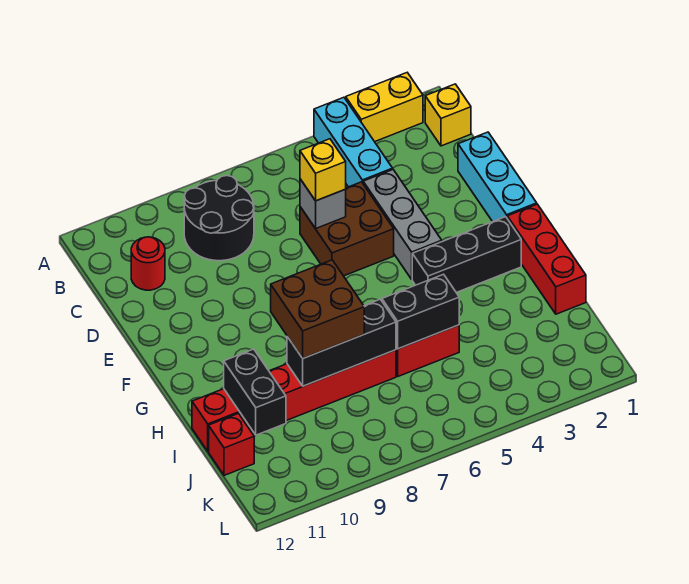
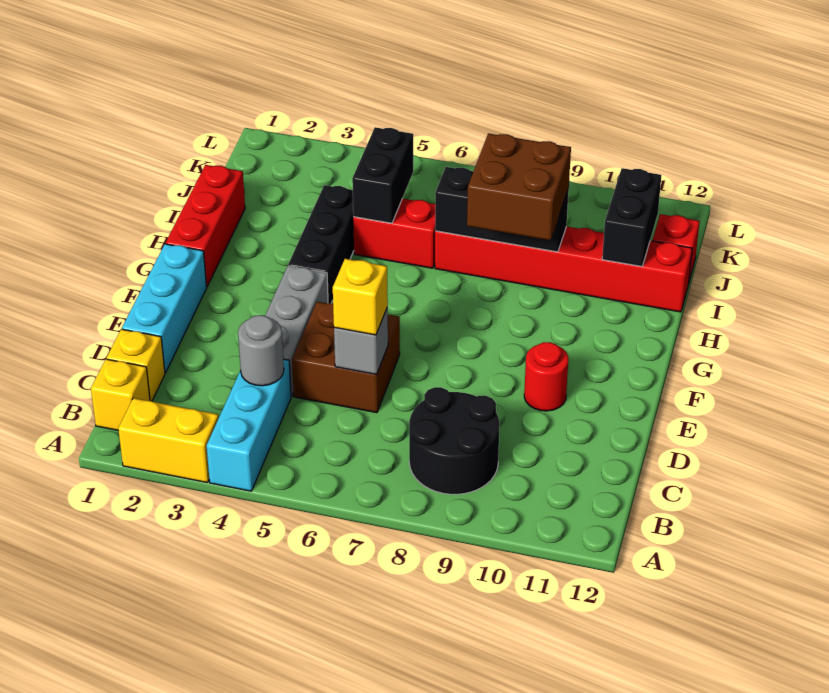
none -> yellow brick C1 level 1
none -> grey round brick C4 level 2
red round brick C11 level 1 -> red round brick E10 level 1
black brick G2:G4 level 1 -> black brick G4:I4 level 1
black brick I5:I6 level 2 -> black brick I5:J5 level 2

